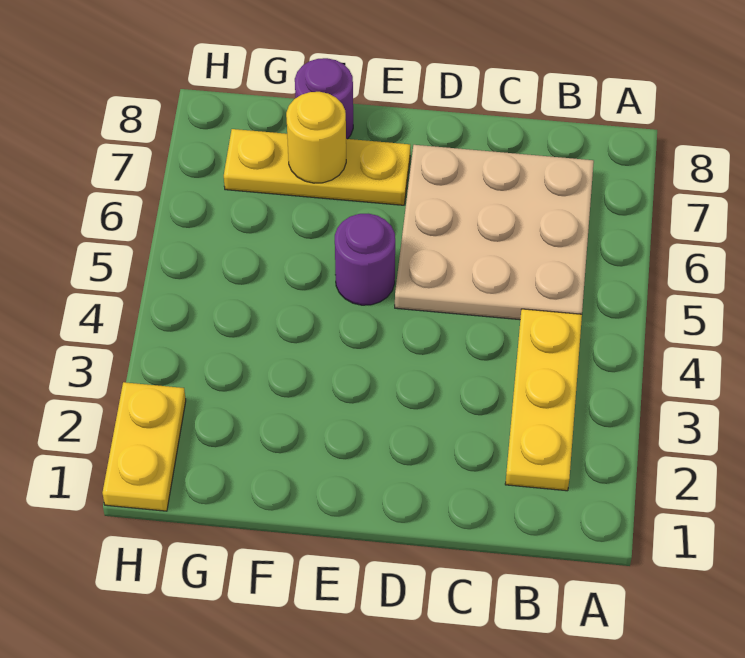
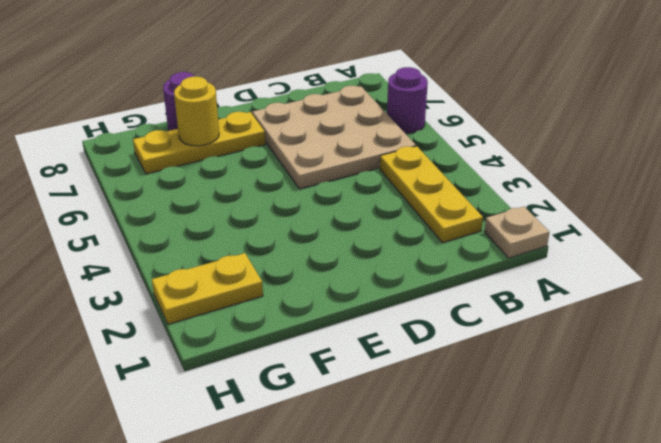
none -> tan plate A1 level 1
purple round brick E5 level 1 -> purple round brick A6 level 1
yellow plate H1:H2 level 1 -> yellow plate G2:H2 level 1

